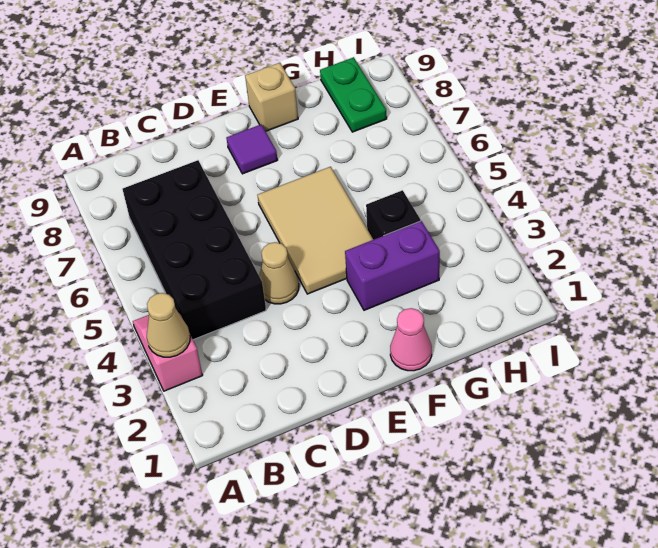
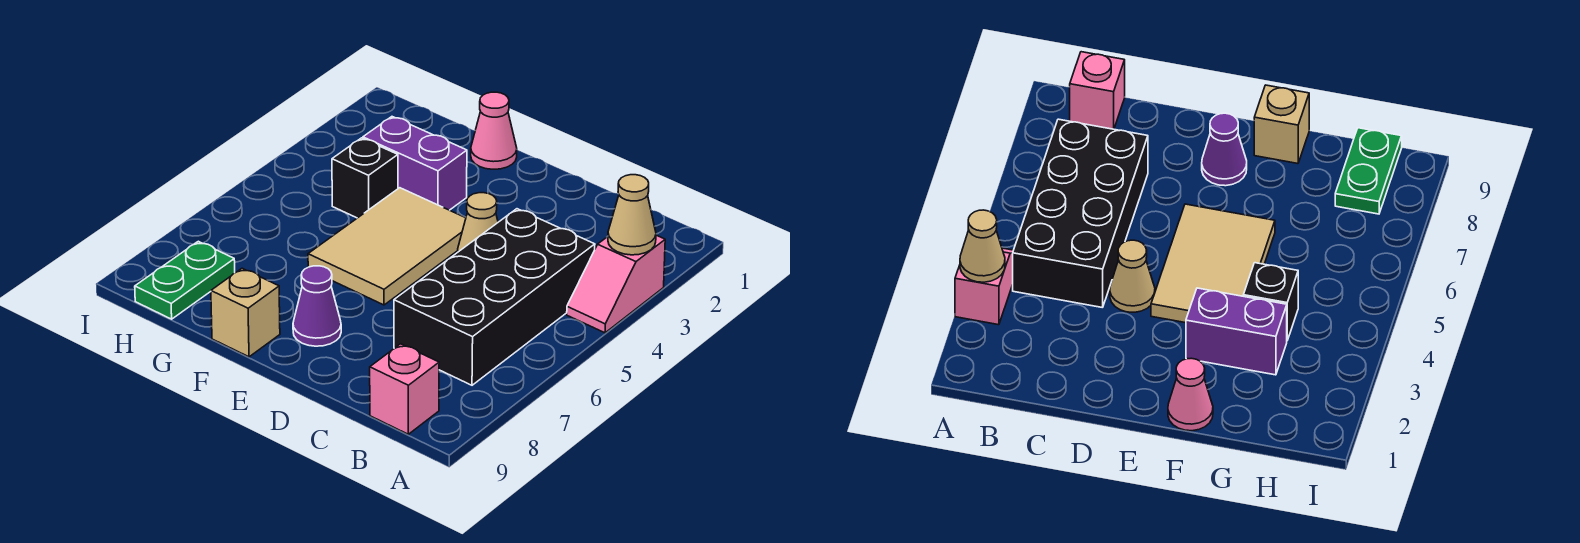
none -> pink brick B9 level 1
purple tile E8 level 1 -> purple cone E8 level 1

